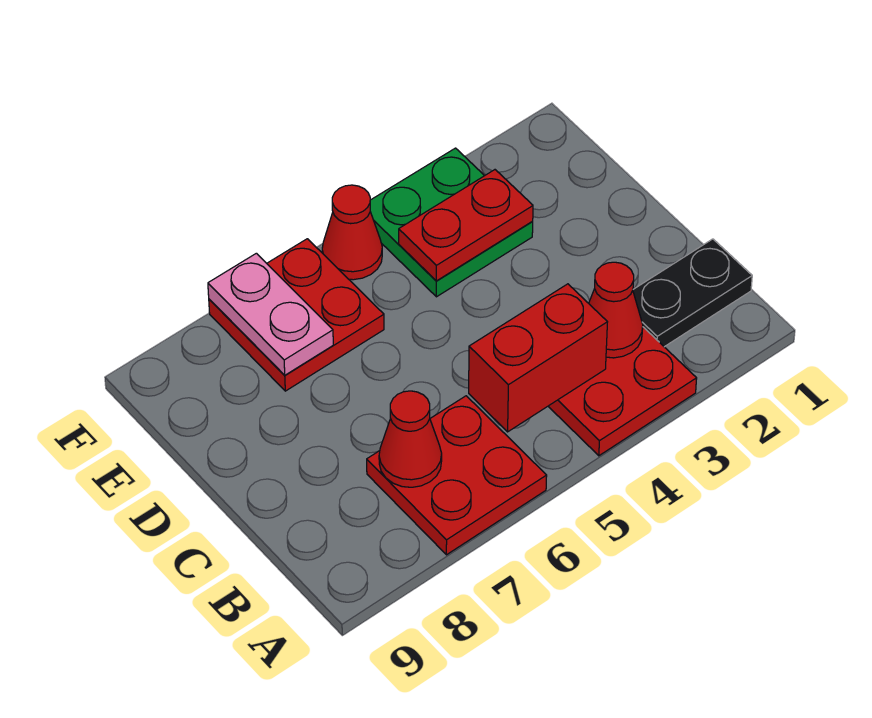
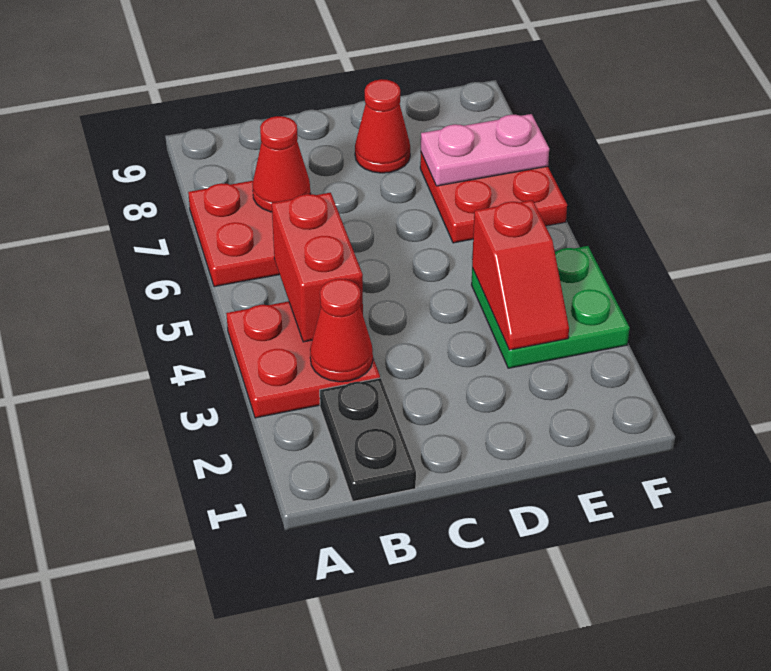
red plate E3:E4 level 2 -> red slope E3:E4 level 2 top 4
red cone F5 level 1 -> red cone D8 level 1

